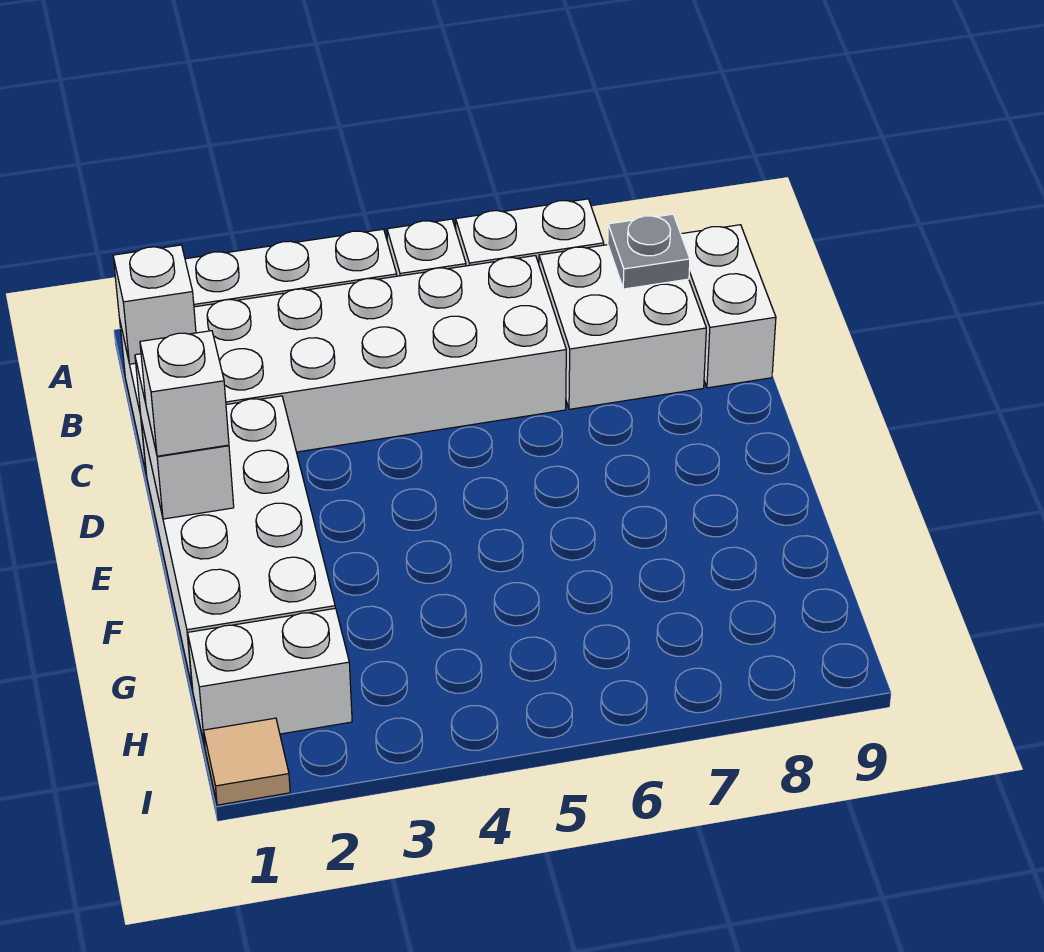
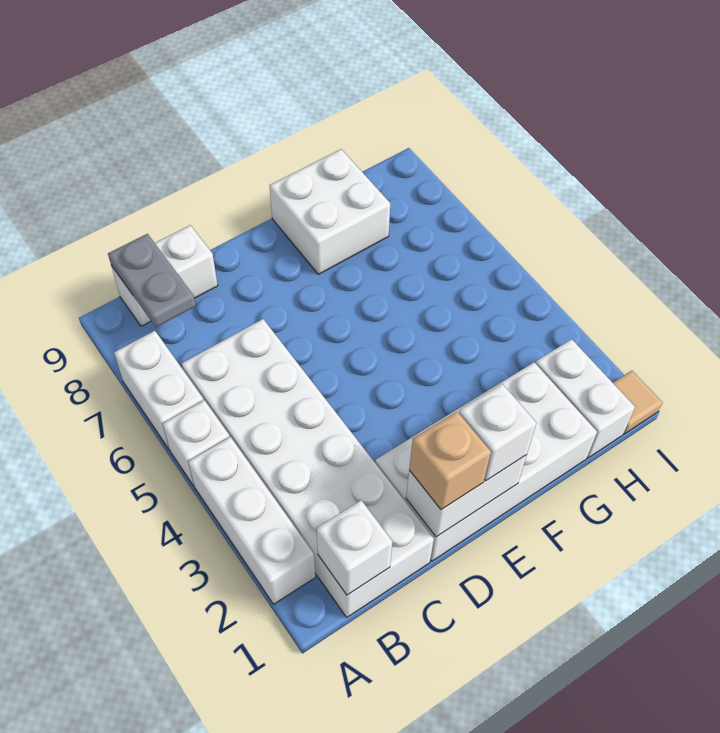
white brick B7:C8 level 1 -> white brick F8:G9 level 1
grey plate B8 level 2 -> grey plate B8:B9 level 2
none -> tan brick D1 level 3

